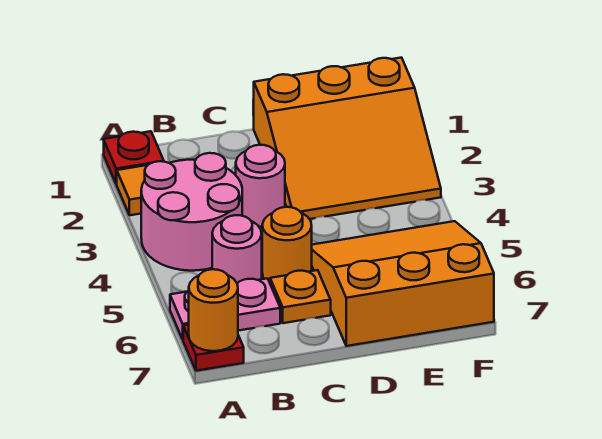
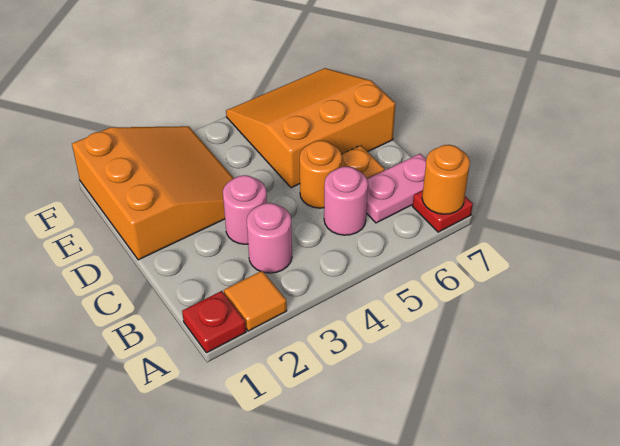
pink round brick A3:B4 level 1 -> pink round brick B3 level 1
pink plate A6:B6 level 1 -> pink plate B6:B7 level 1
orange slope D5:F7 level 1 top 7 -> orange slope D5:F7 level 1 top D

